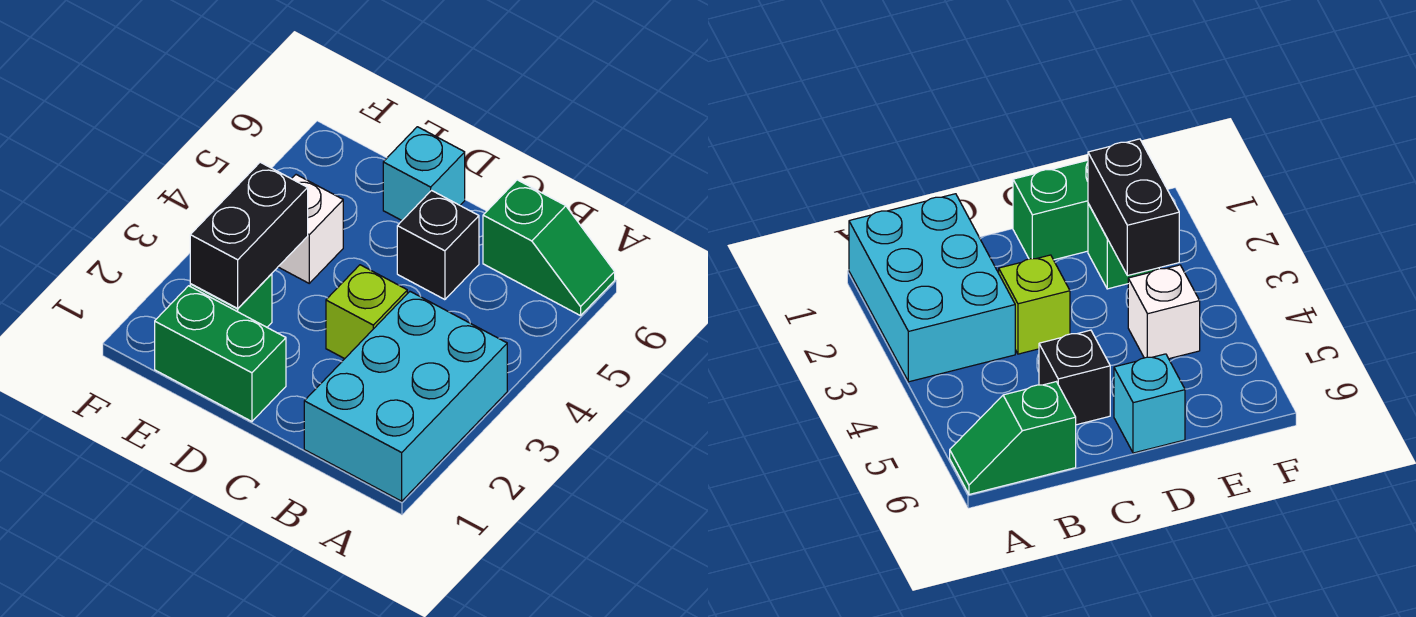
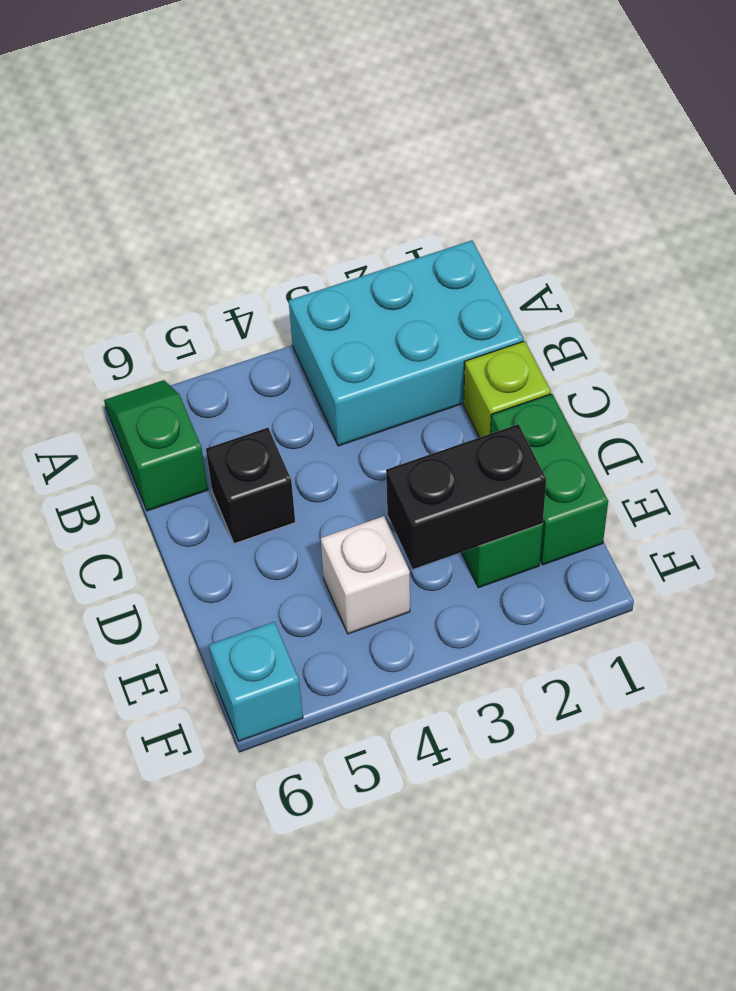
lime brick C3 level 1 -> lime brick C1 level 1
cyan brick D6 level 1 -> cyan brick F6 level 1

